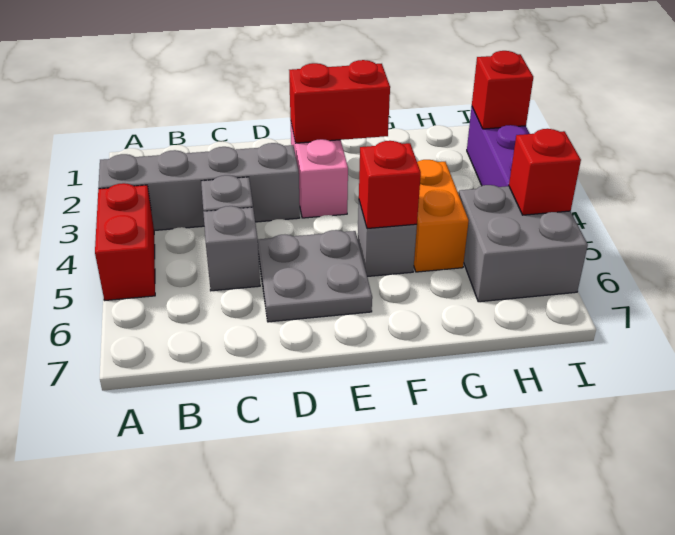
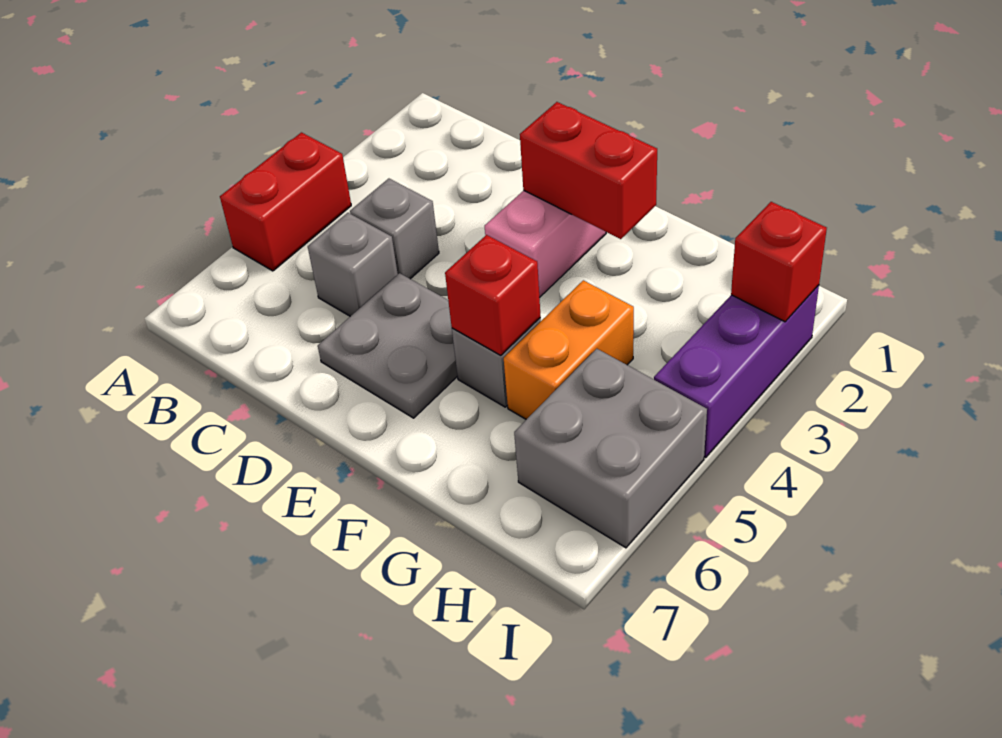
grey brick A3:D3 level 1 -> none
red brick I5 level 2 -> none

